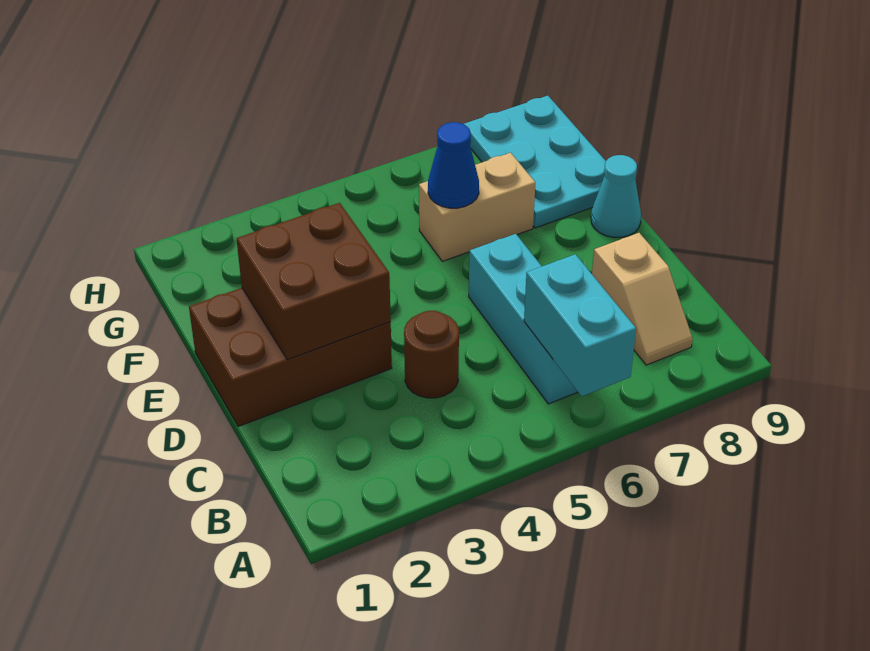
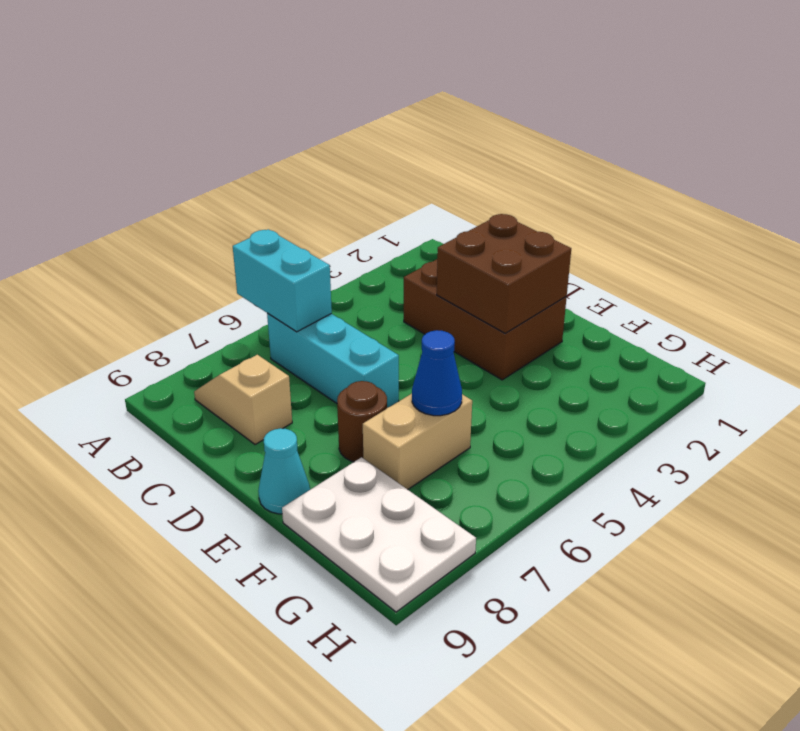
brown round brick C4 level 1 -> brown round brick E7 level 1
brown brick D1:E3 level 1 -> brown brick C2:E3 level 1
cyan plate F8:H9 level 1 -> white plate F8:H9 level 1

